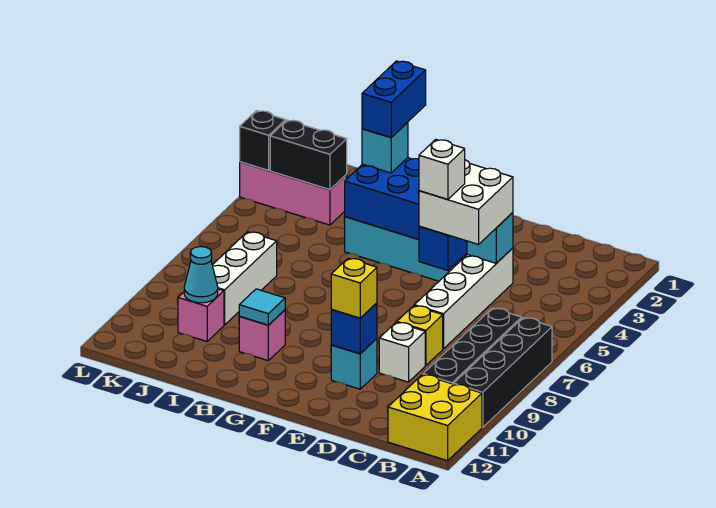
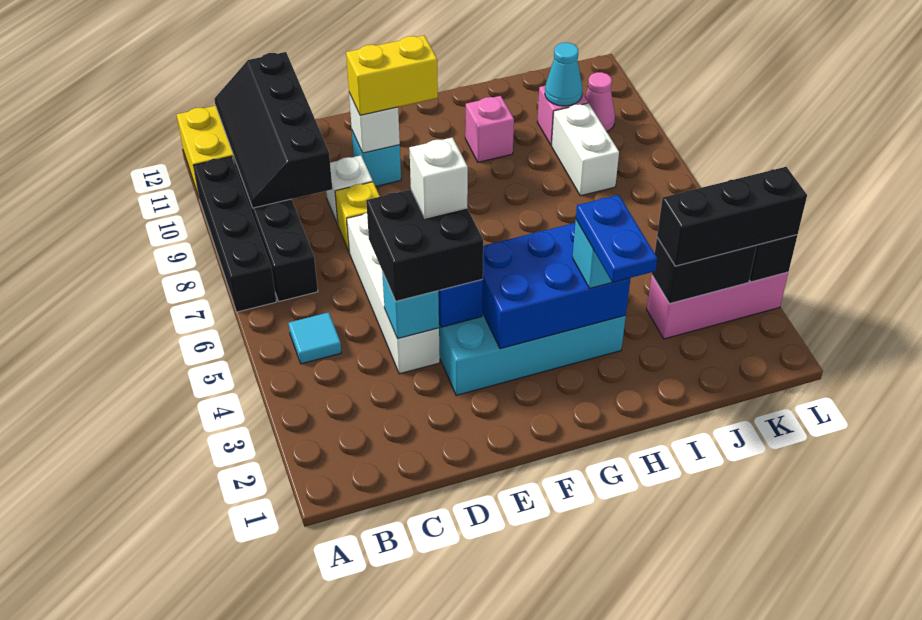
none -> black slope B9:C12 level 2 top C
white brick D4:E5 level 3 -> black brick D4:E5 level 3
blue brick E10 level 2 -> white brick E10 level 2
yellow brick E10 level 3 -> yellow brick E10:F10 level 3
blue brick H2:H3 level 4 -> blue plate H2:H3 level 4
cyan tile H10 level 2 -> cyan tile B5 level 1
none -> black brick J3:L3 level 3
white brick J7:J9 level 1 -> white brick J8:J9 level 1
none -> pink cone K10 level 1

